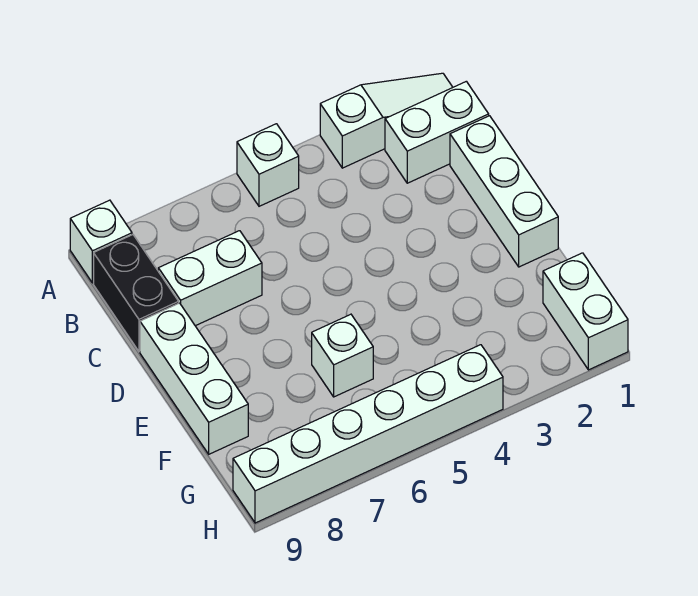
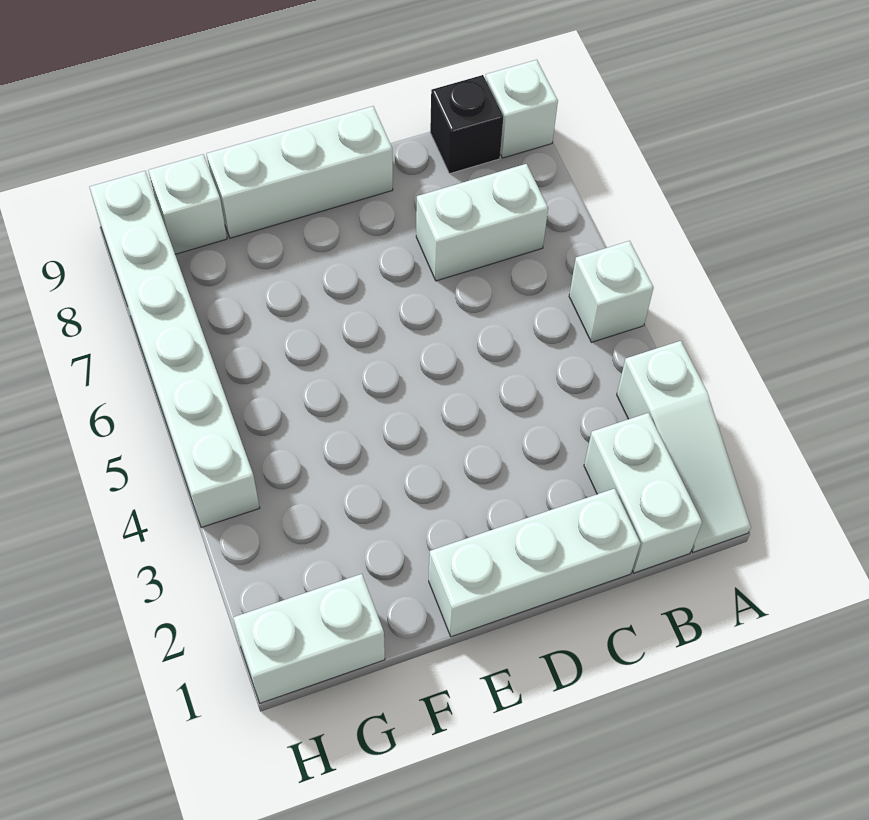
black brick B9:C9 level 1 -> black brick B9 level 1
white brick C7:C8 level 1 -> white brick B7:C7 level 1
white brick F6 level 1 -> white brick G9 level 1

